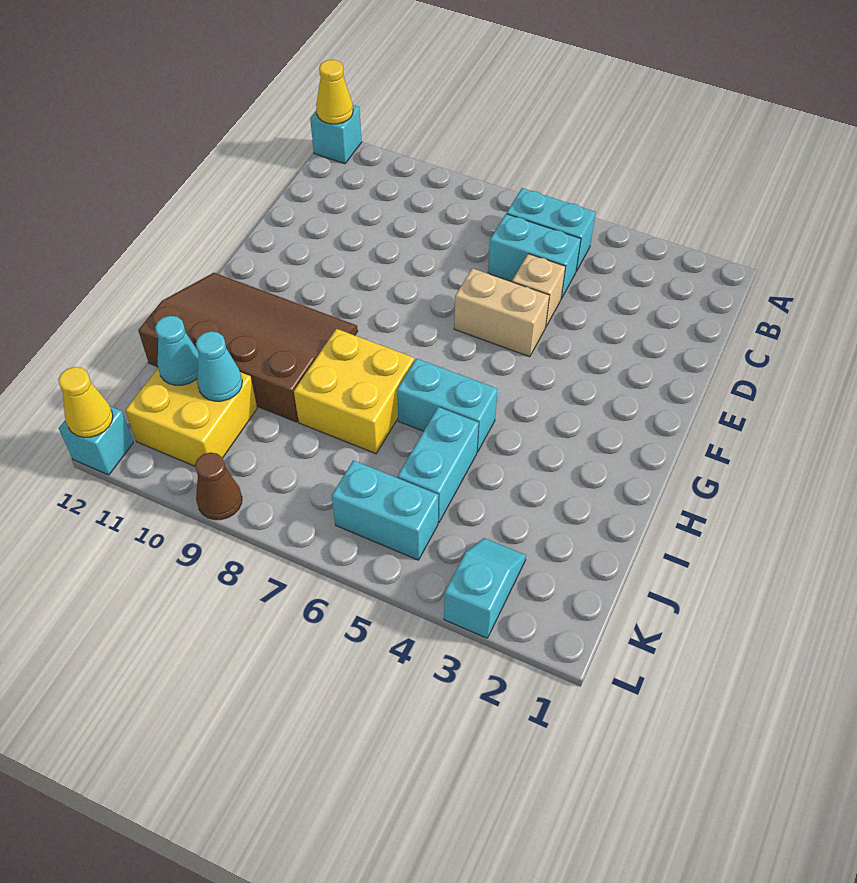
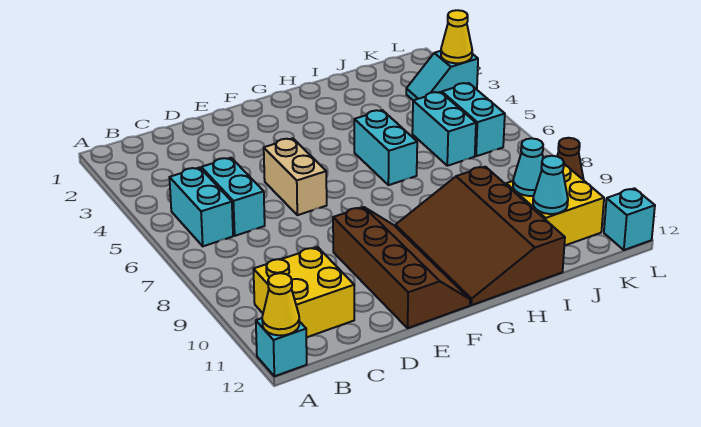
tan brick D5 level 1 -> none
none -> brown slope E9:F12 level 1 top E
yellow brick H7:I8 level 1 -> yellow brick B10:C11 level 1
cyan brick I5:J5 level 1 -> cyan brick J5:J6 level 1
yellow cone L12 level 2 -> yellow cone L3 level 2

